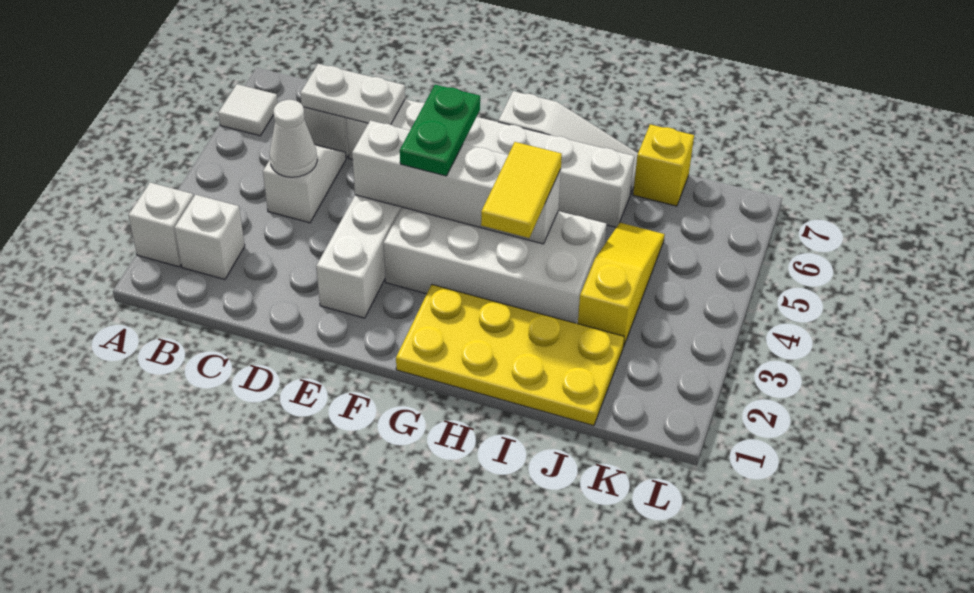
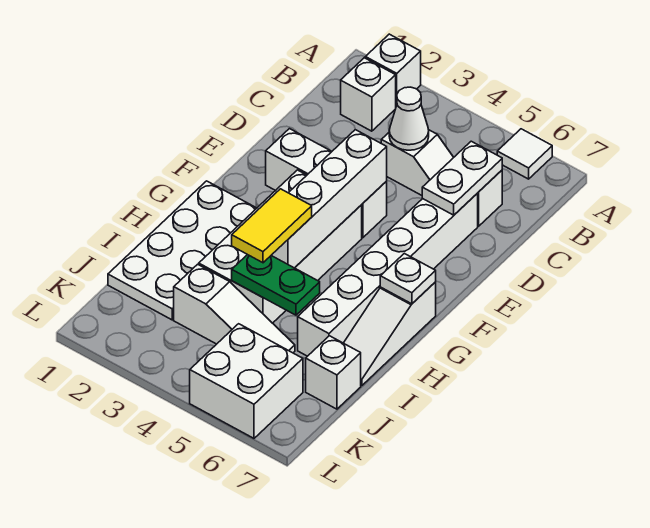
green plate F4:F5 level 3 -> green plate I4:I5 level 2
yellow plate G1:J2 level 1 -> white plate G1:J2 level 1
none -> white plate G7 level 2
yellow tile H3:H4 level 3 -> yellow tile H4:I4 level 3
yellow slope J3:J5 level 1 top 3 -> white slope J3:J5 level 1 top 3
yellow brick J7 level 1 -> white brick J7 level 1
none -> white brick K5:L6 level 1

